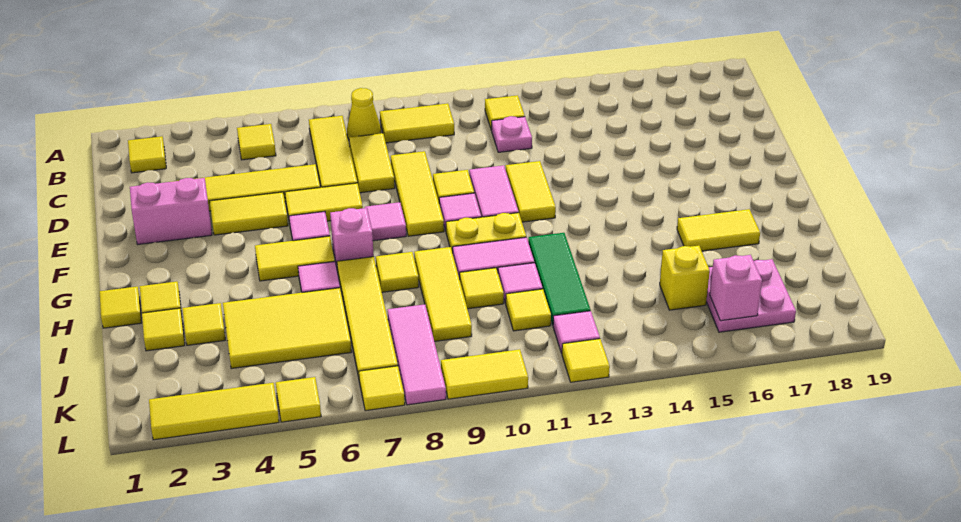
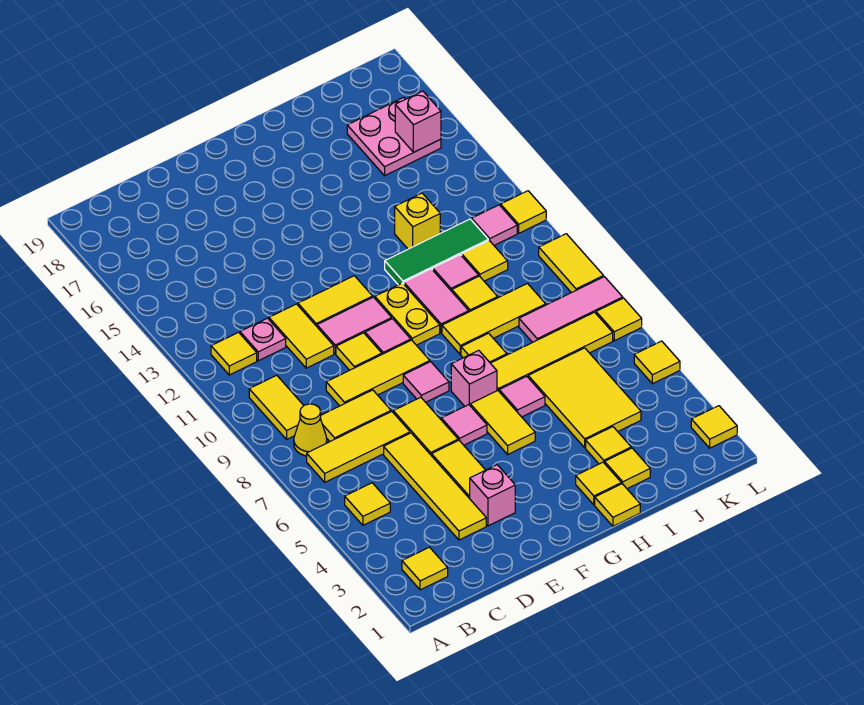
pink brick E2:E3 level 1 -> pink brick E3 level 1
yellow tile H16:H17 level 1 -> yellow tile D11:D12 level 1
yellow brick J15 level 1 -> yellow brick I13 level 1
yellow tile L2:L4 level 1 -> yellow tile L2 level 1

